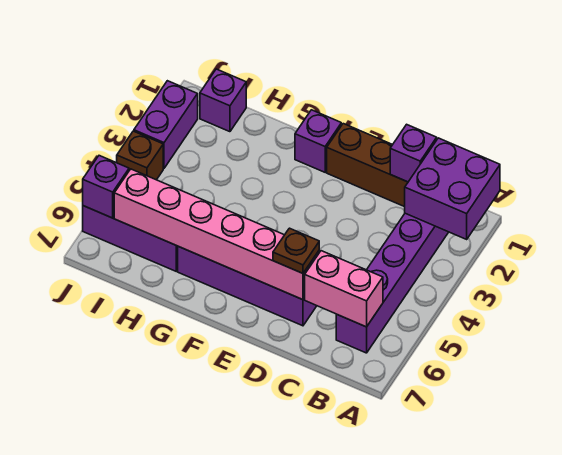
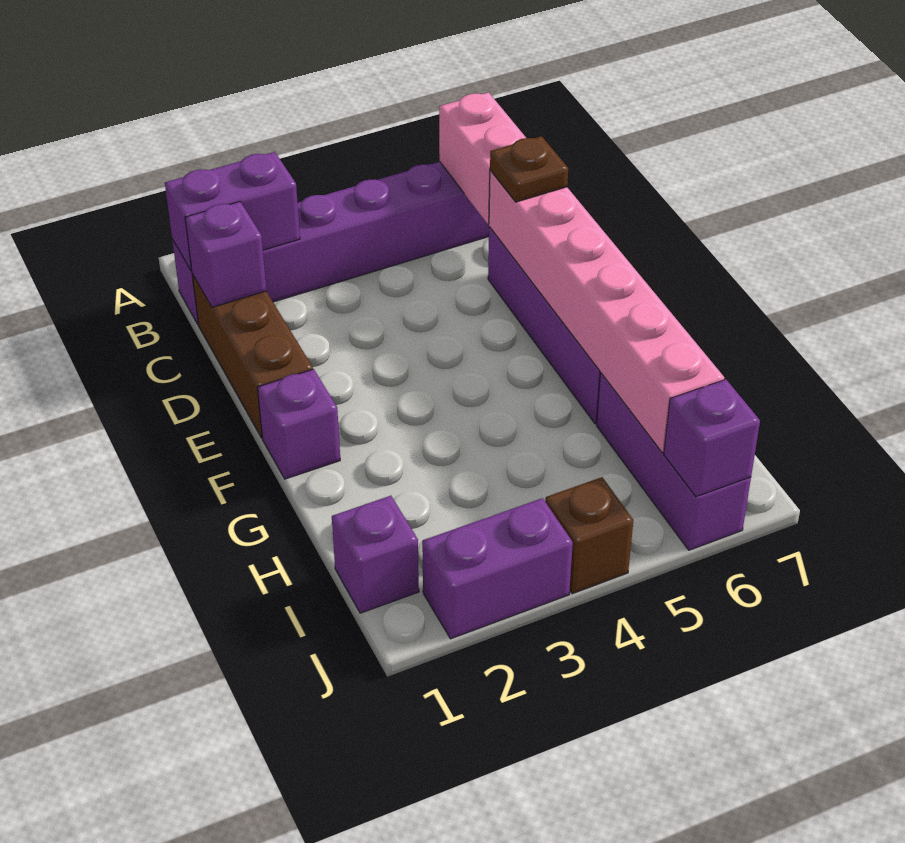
purple brick A1:B2 level 2 -> purple brick B1:B2 level 2

